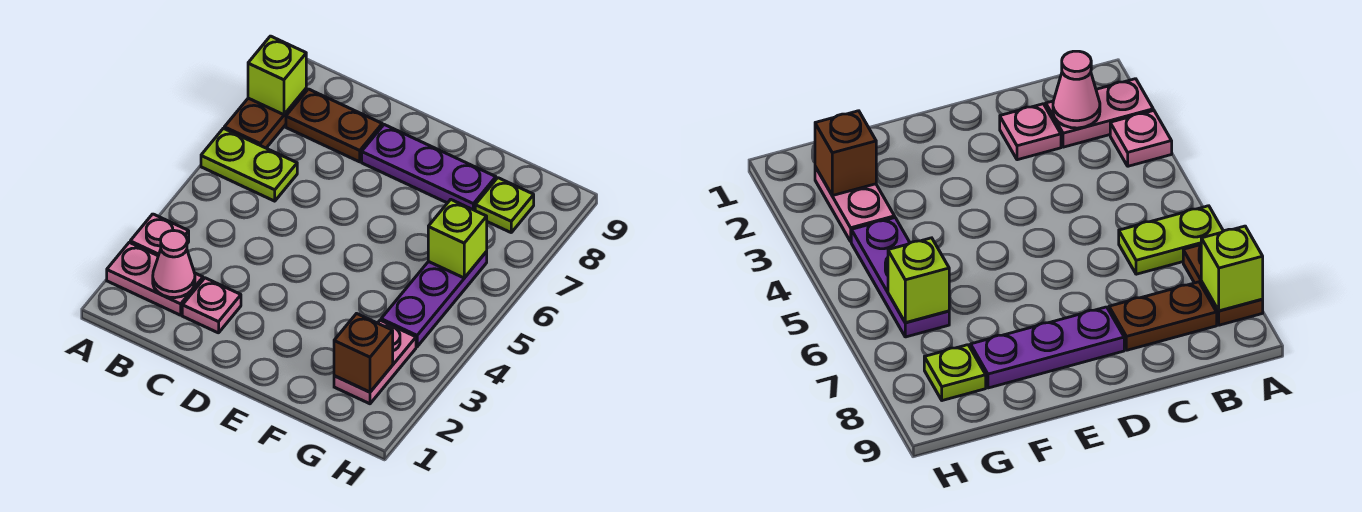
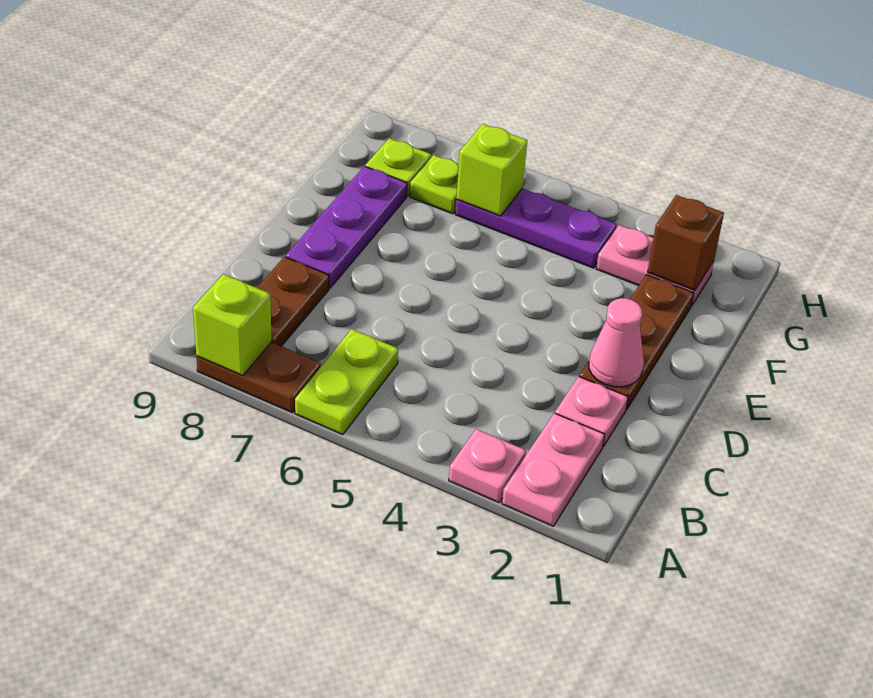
pink cone B2 level 2 -> pink cone D2 level 2
none -> brown plate D2:F2 level 1
none -> lime plate G7 level 1

